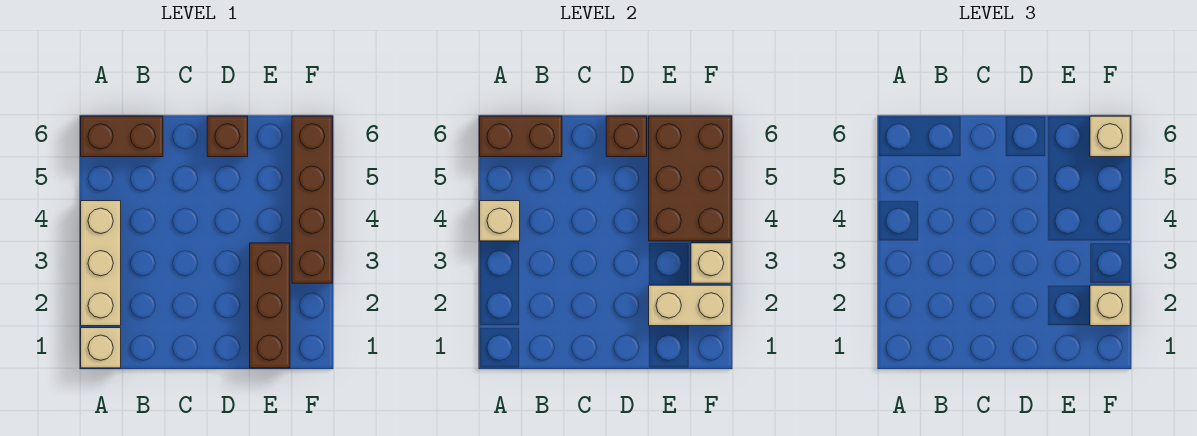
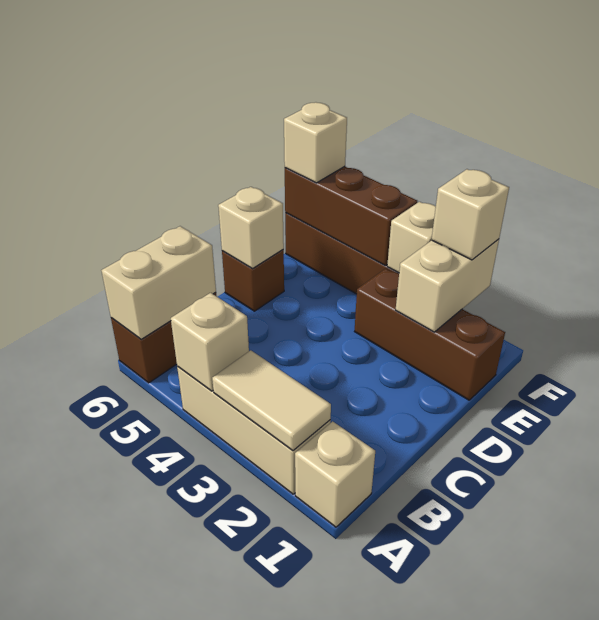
none -> tan tile A2:A3 level 2
brown brick A6:B6 level 2 -> tan brick A6:B6 level 2
brown brick D6 level 2 -> tan brick D6 level 2
brown brick E4:F6 level 2 -> brown brick F4:F6 level 2

